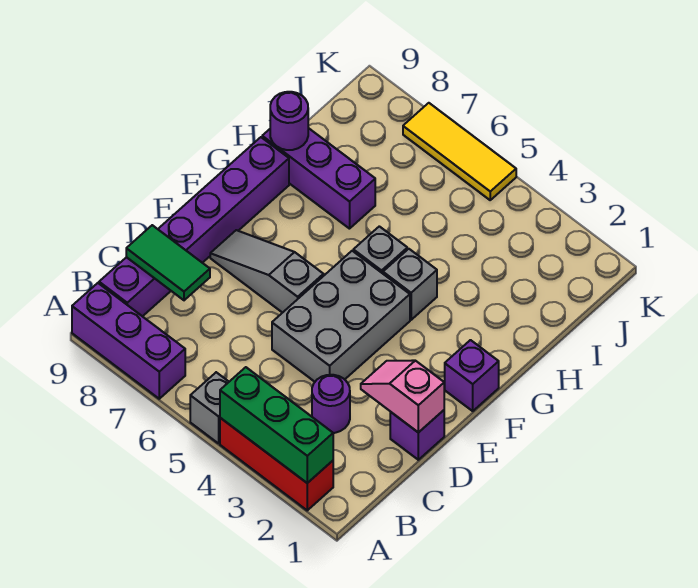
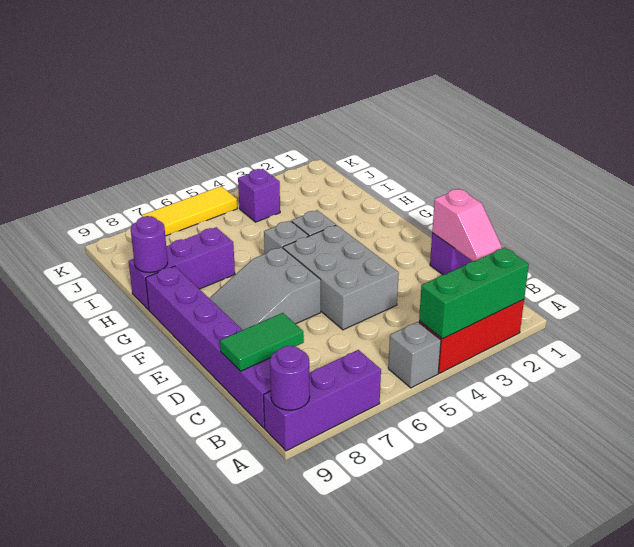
purple round brick C3 level 1 -> purple round brick A9 level 2
pink slope D1:D2 level 2 top 1 -> pink slope C1:D1 level 2 top D
grey slope E6:E8 level 1 top 6 -> grey slope E6:F8 level 1 top 6
purple brick F1 level 1 -> purple brick J4 level 1

